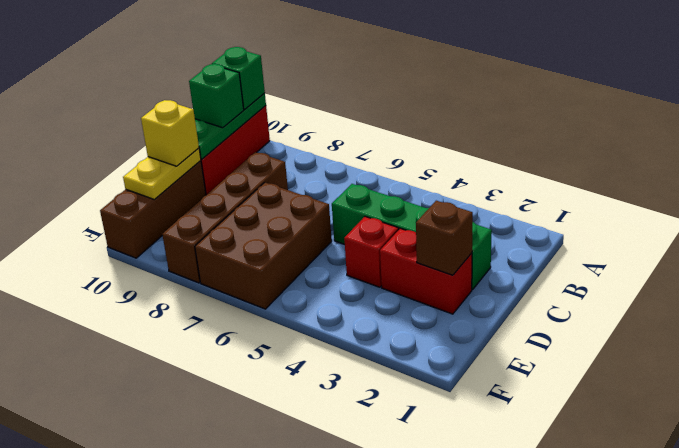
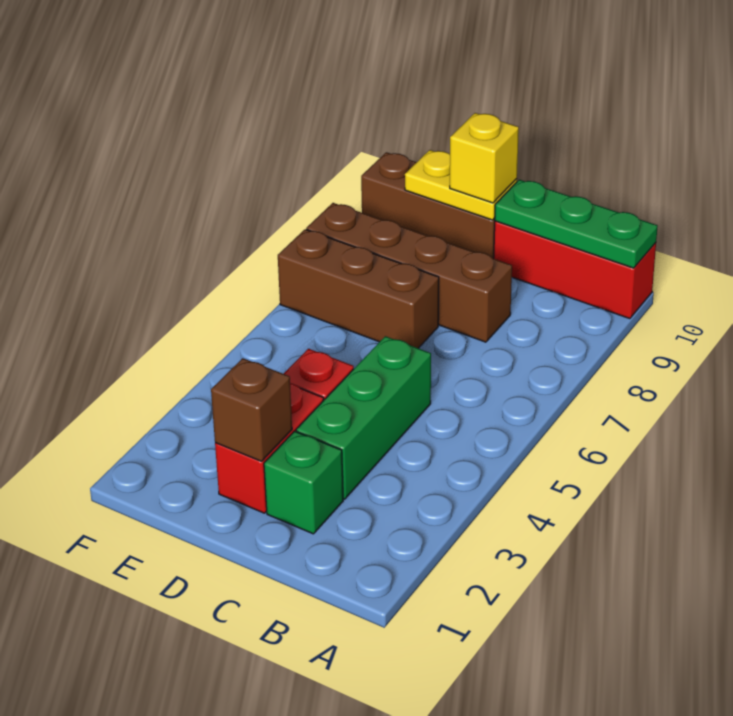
green brick A10 level 3 -> none
green brick B10 level 3 -> none
brown brick D6:F7 level 1 -> brown brick D7:F7 level 1

